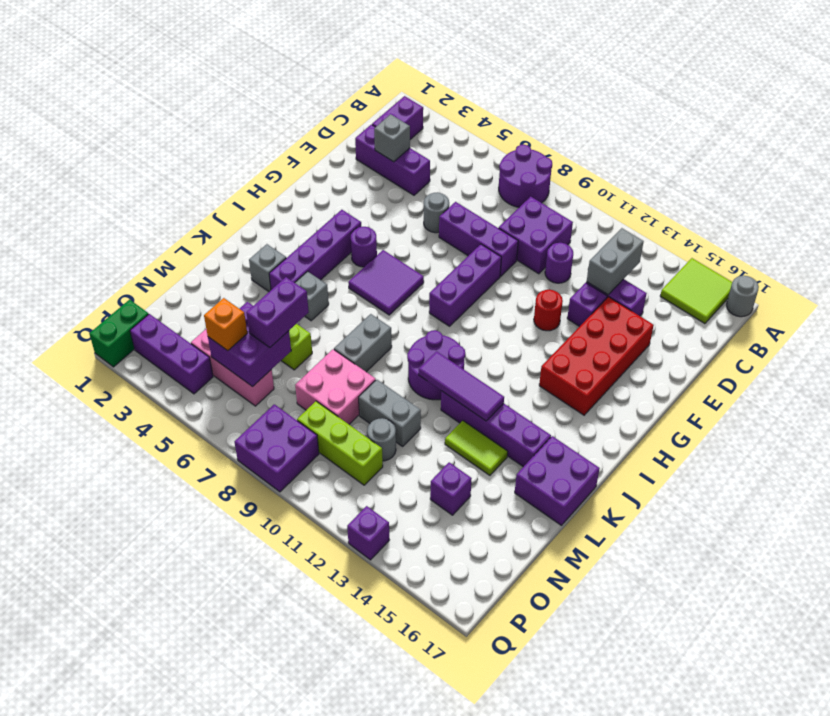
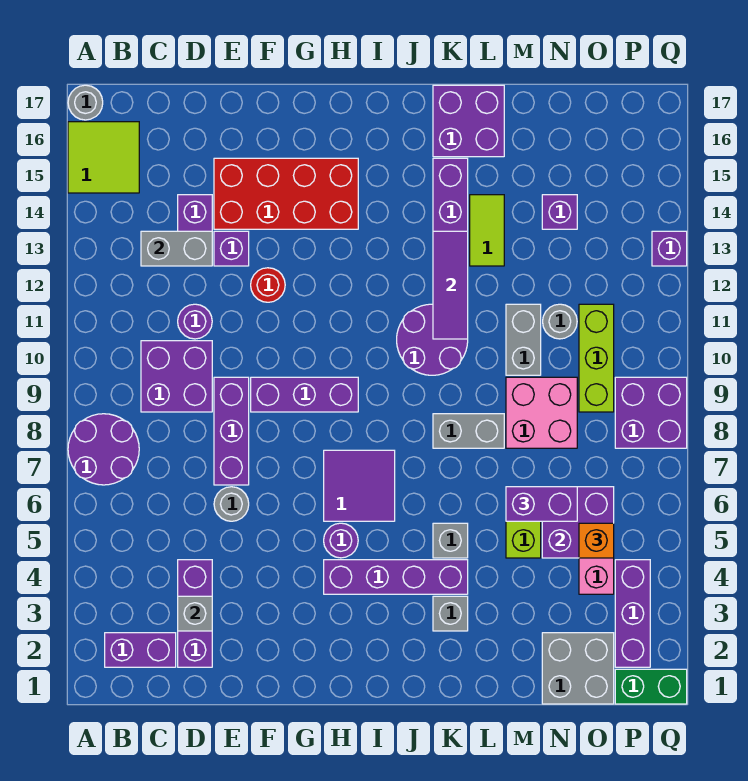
none -> grey brick N1:O2 level 1

